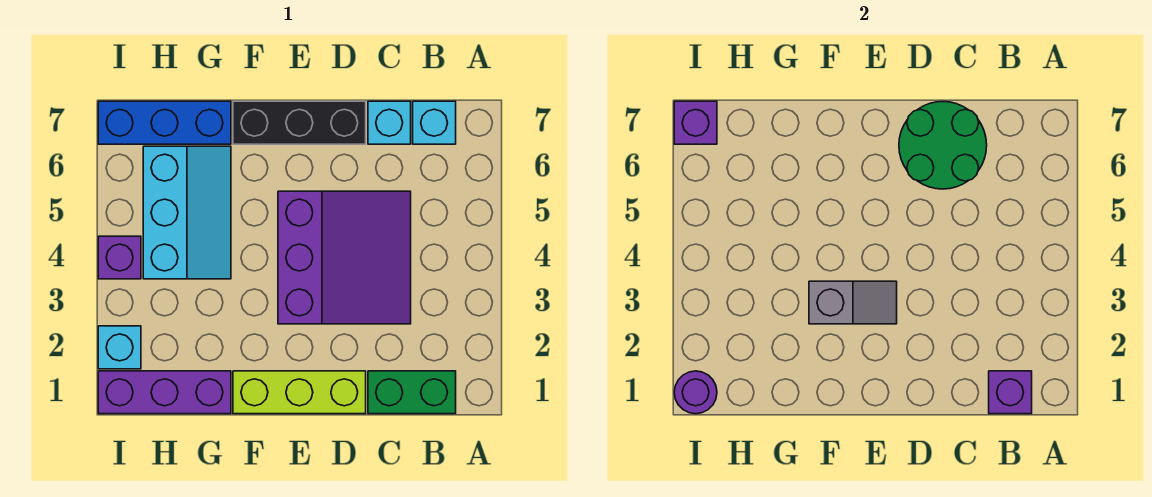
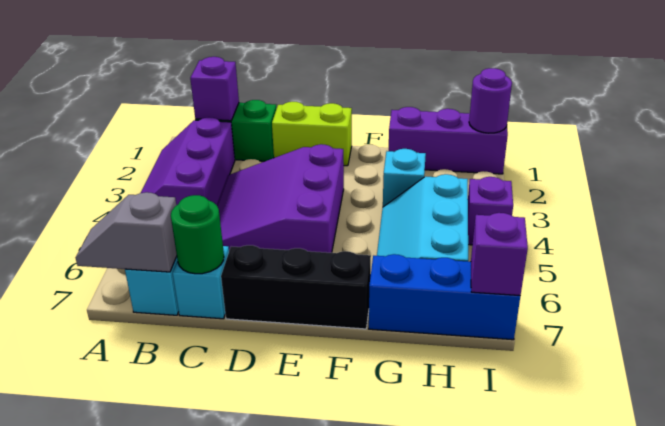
none -> purple slope A2:B4 level 1 top B
green round brick C6:D7 level 2 -> green round brick C7 level 2
lime brick D1:F1 level 1 -> lime brick D1:E1 level 1
grey slope E3:F3 level 2 top F -> grey slope A7:B7 level 2 top B
cyan brick I2 level 1 -> cyan brick G3 level 1

